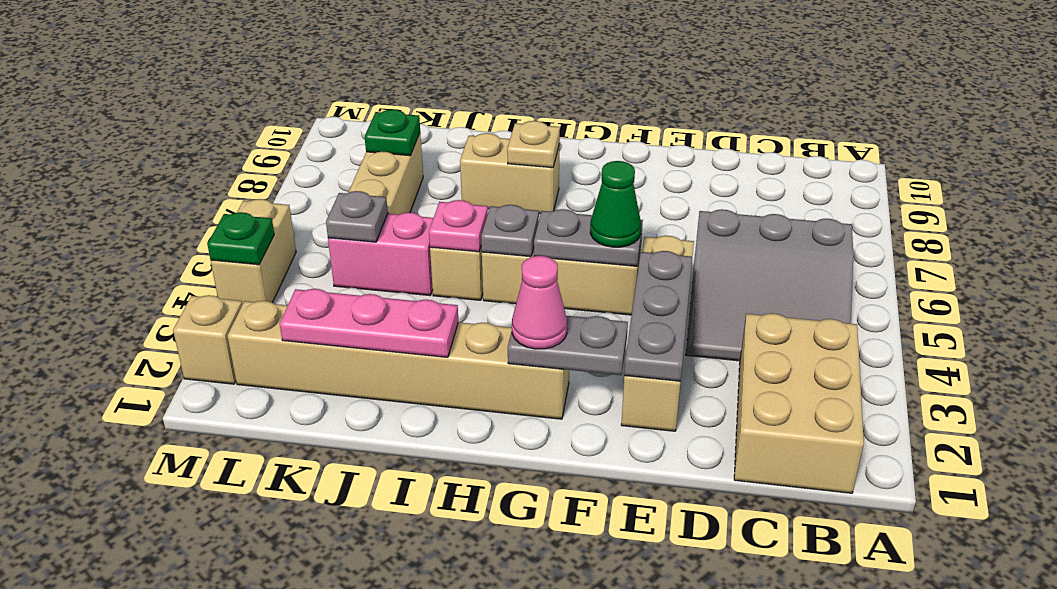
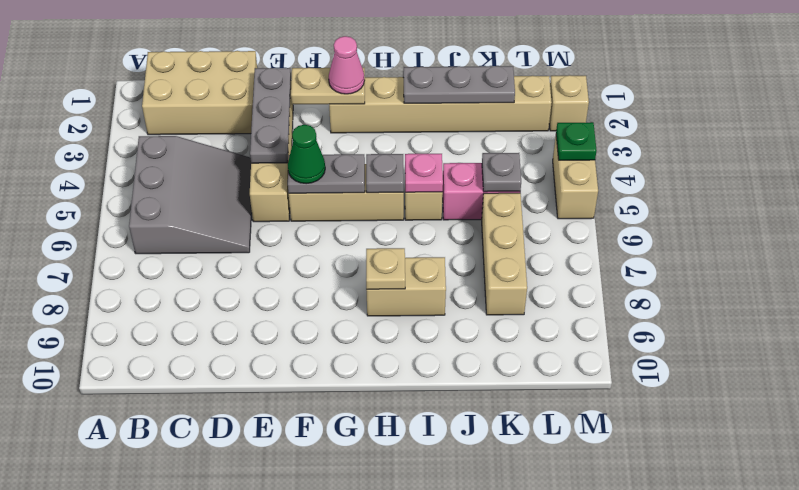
tan brick B1:C3 level 1 -> tan brick B1:D2 level 1
grey slope B4:D6 level 1 top 6 -> grey slope B4:D6 level 1 top B
grey plate F2:G2 level 2 -> tan plate F2:G2 level 2
pink plate I2:K2 level 2 -> grey plate I2:K2 level 2
green plate K8 level 2 -> none

